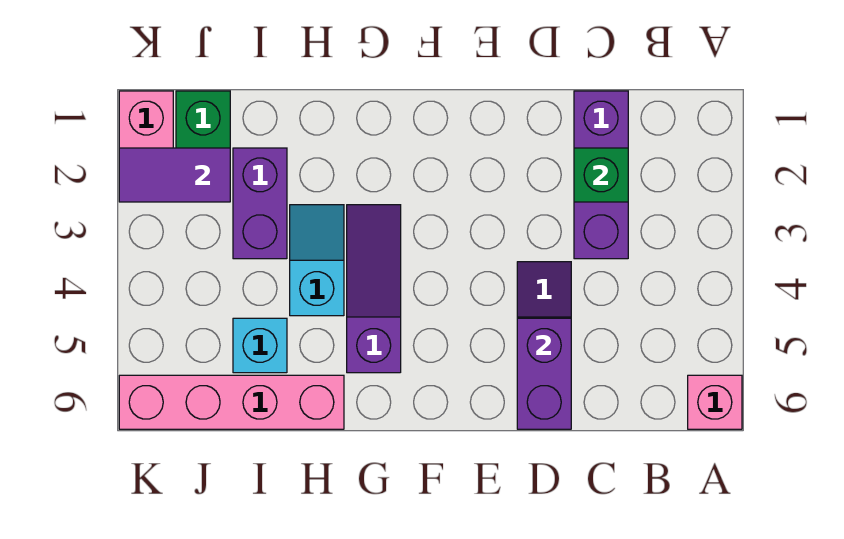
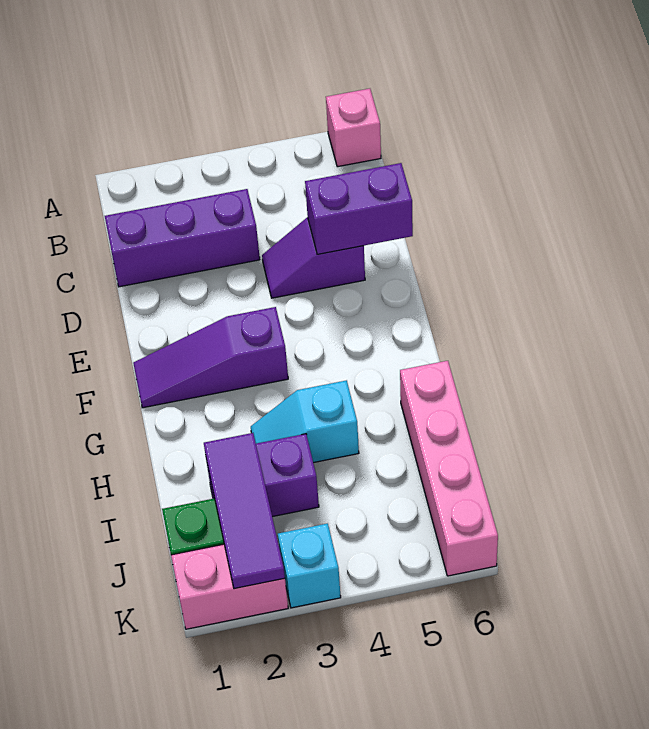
green brick C2 level 2 -> none
purple slope G3:G5 level 1 top 5 -> purple slope F1:F3 level 1 top 3
cyan brick I5 level 1 -> cyan brick K3 level 1
purple tile J2:K2 level 2 -> purple tile I2:K2 level 2

